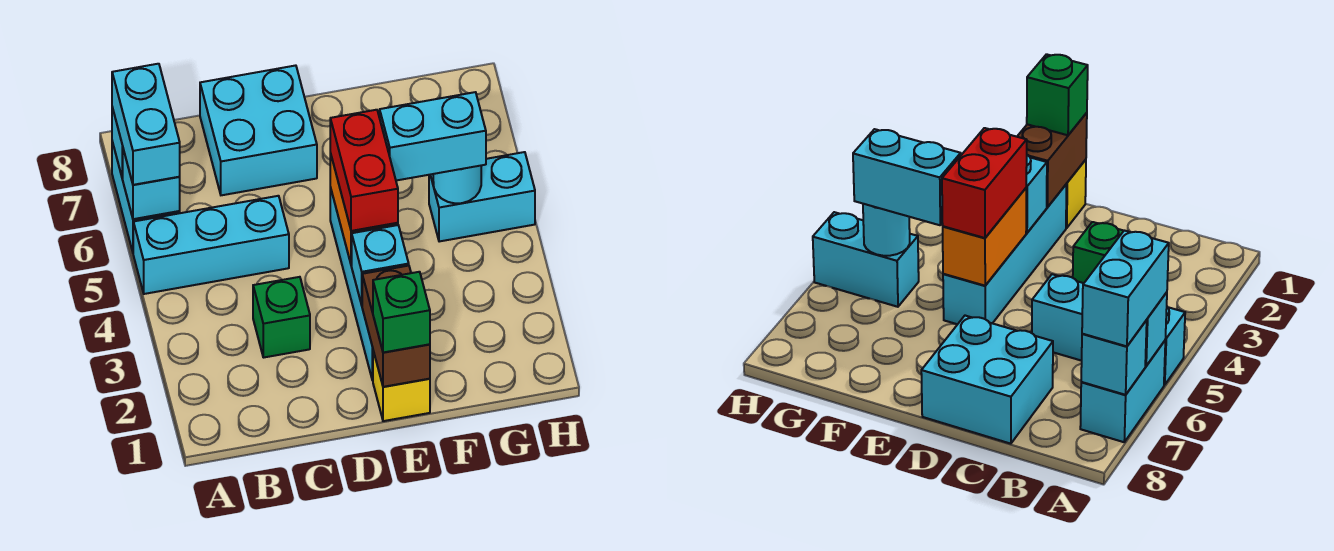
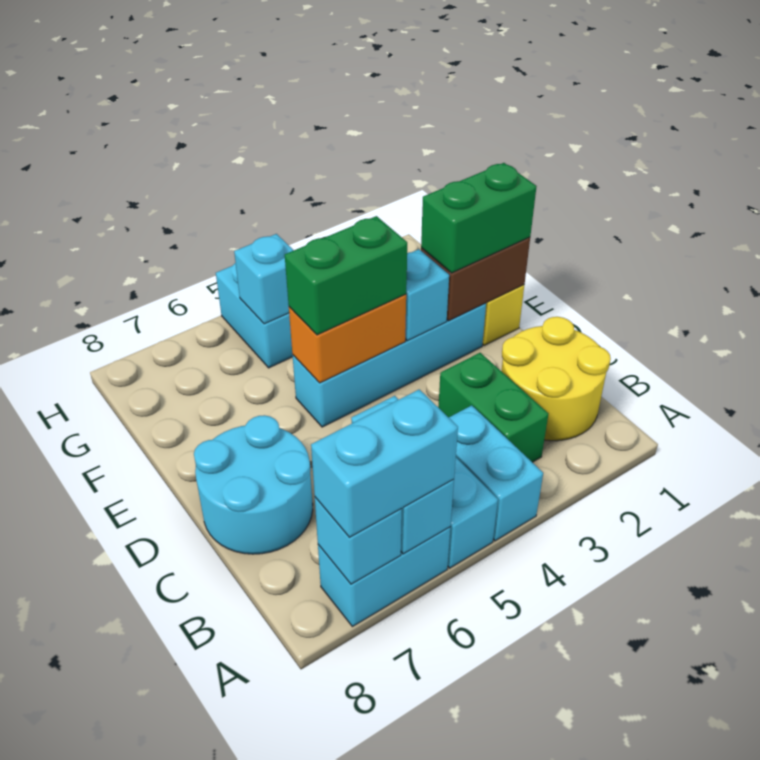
none -> yellow round brick B1:C2 level 1
green brick C3 level 1 -> green brick B3:C3 level 1
cyan brick C7:D8 level 1 -> cyan round brick C7:D8 level 1
green brick E1 level 3 -> green brick E1:E2 level 3
red brick E4:E5 level 3 -> green brick E4:E5 level 3
cyan brick F5:G5 level 3 -> cyan brick A4:B4 level 1
cyan round brick G5 level 2 -> cyan brick G5 level 2

